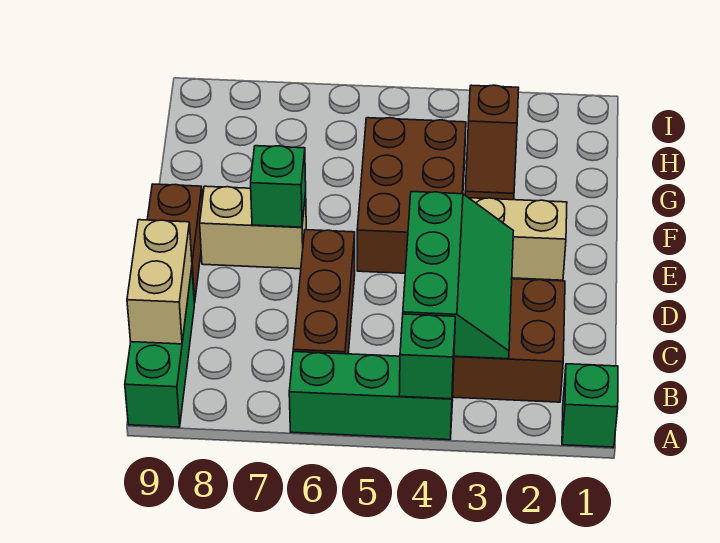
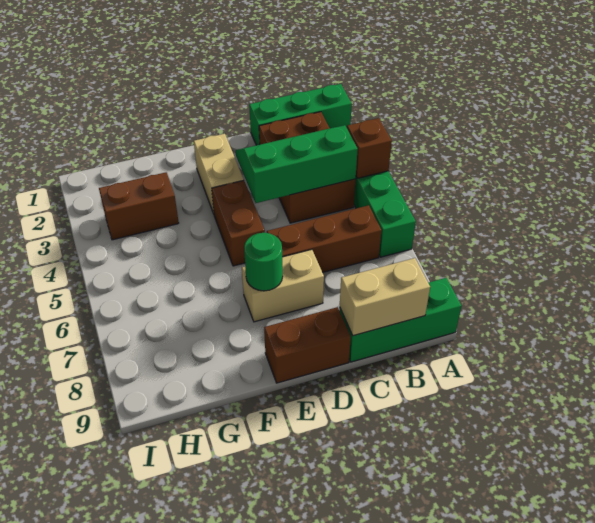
green brick A1 level 1 -> green brick A1:C1 level 1
green brick A4 level 2 -> brown brick A4 level 2
brown brick E4:G5 level 1 -> brown brick E4:E5 level 1
tan brick E7:E8 level 1 -> tan brick D7:E7 level 1
green brick E7 level 2 -> green round brick E7 level 2
brown slope G3:H3 level 1 top H -> brown brick G3:H3 level 1

